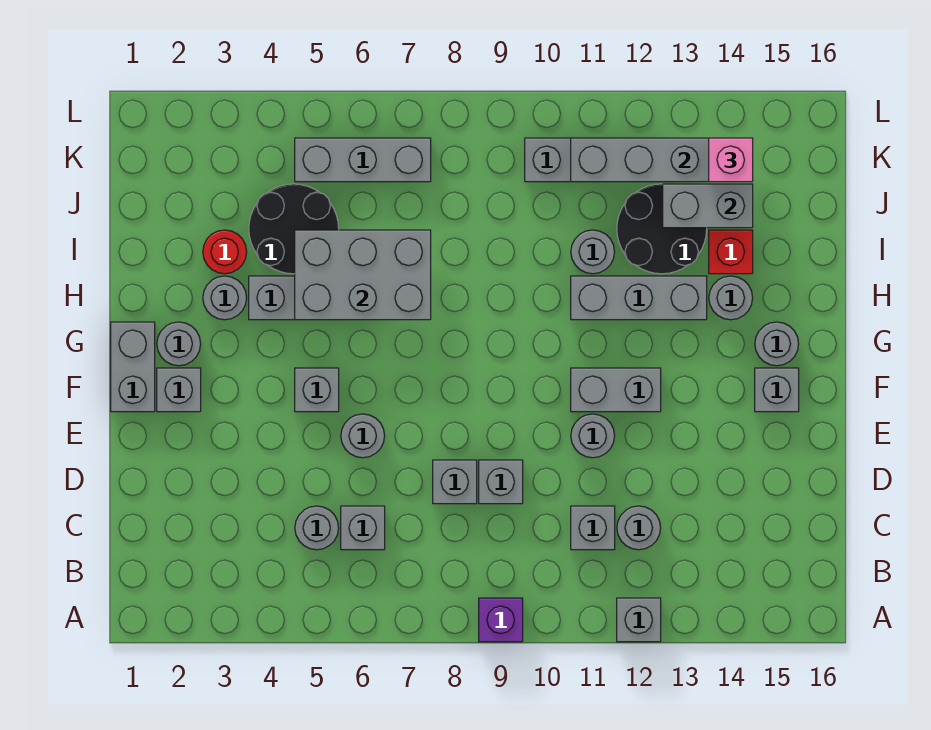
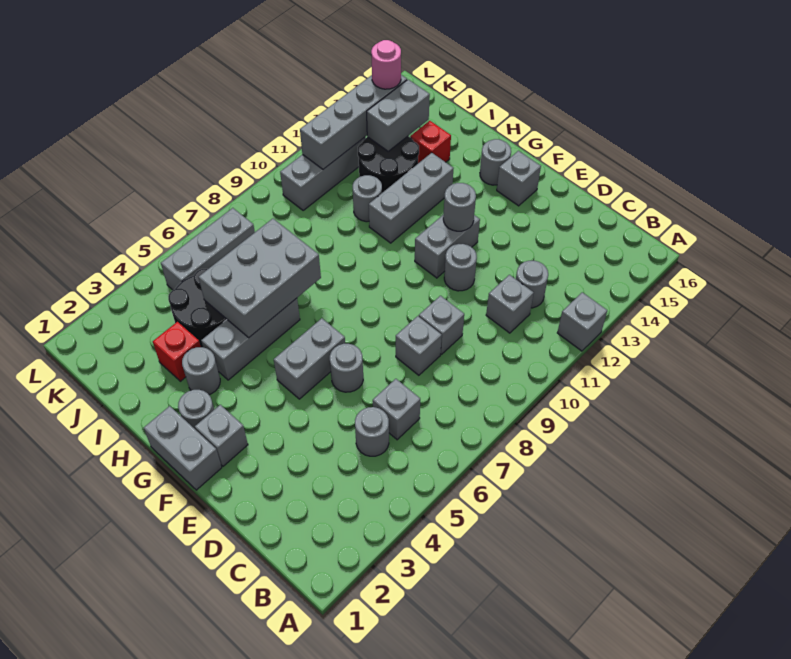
purple brick A9 level 1 -> none
grey brick F5 level 1 -> grey brick F5:F6 level 1
grey round brick H14 level 1 -> grey round brick F12 level 2
red round brick I3 level 1 -> red brick I3 level 1
pink brick K14 level 3 -> pink round brick K14 level 3

